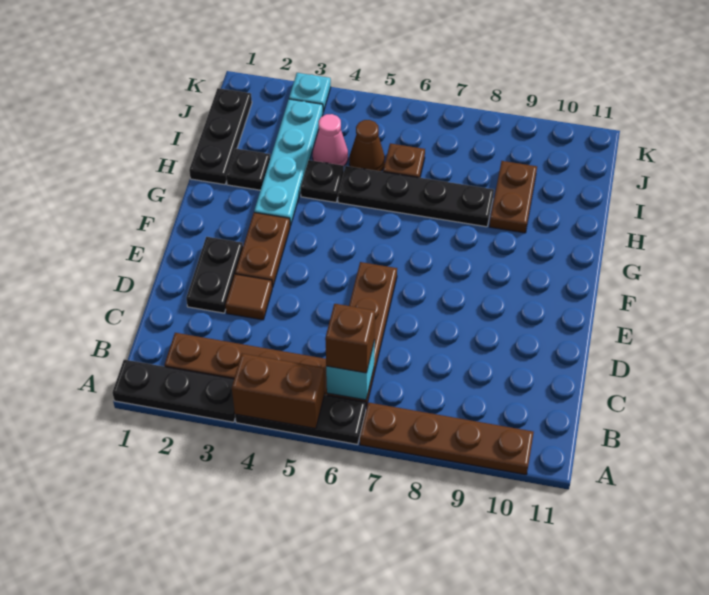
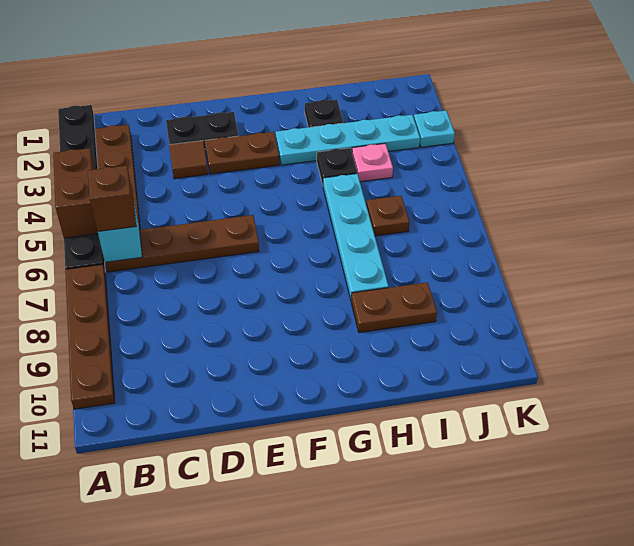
black plate H1:J1 level 1 -> none
black plate H5:H8 level 1 -> cyan plate H5:H8 level 1
pink cone I4 level 1 -> pink plate I4 level 1
brown cone I5 level 1 -> none

